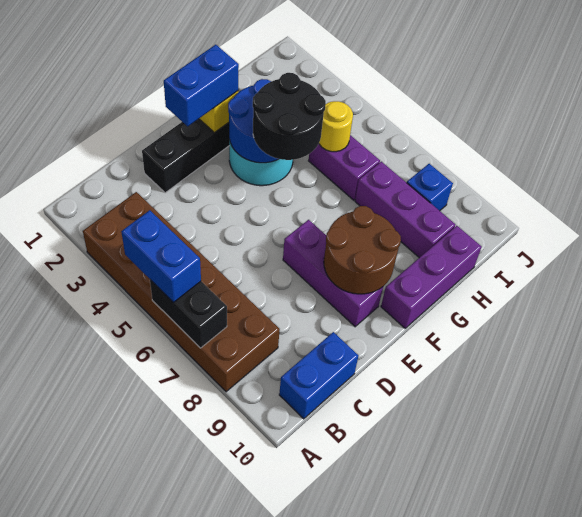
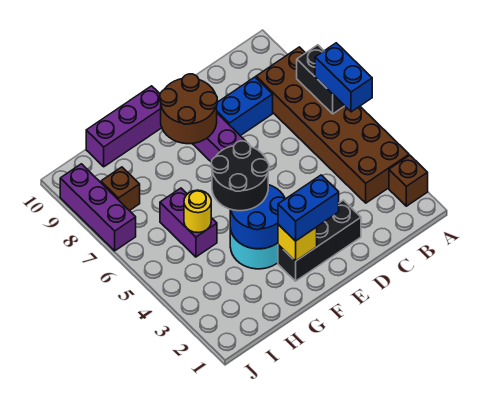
none -> brown brick A2 level 1
blue brick B10:C10 level 1 -> blue brick C8:D8 level 1
purple brick H7:H9 level 1 -> purple brick J7:J9 level 1
blue brick I8 level 1 -> brown brick I8 level 1

